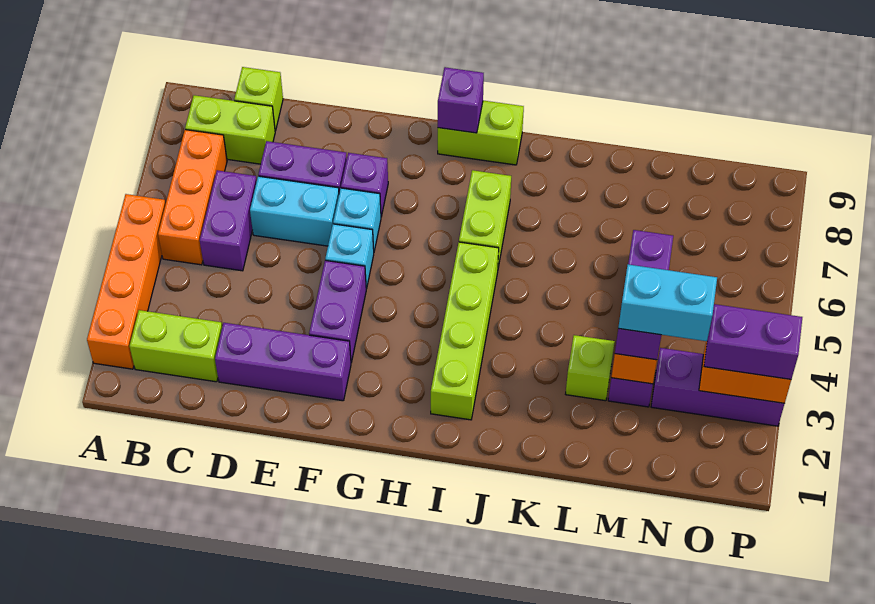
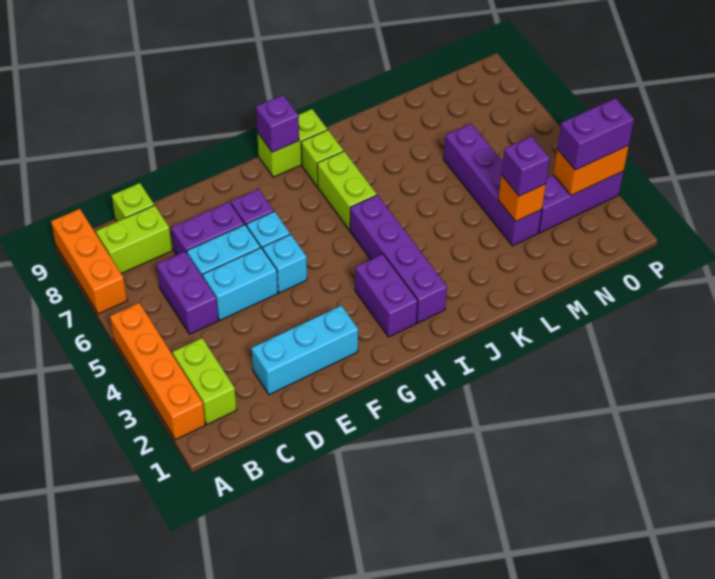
lime brick B2:C2 level 1 -> lime brick B2:B3 level 1
orange brick B5:B7 level 1 -> orange brick A7:A9 level 1
purple brick D2:F2 level 1 -> cyan brick D2:F2 level 1
purple brick F3:F4 level 1 -> purple brick H2:H3 level 1
lime brick I2:I5 level 1 -> purple brick I2:I5 level 1
lime brick L3 level 1 -> lime brick I8 level 1
cyan brick M3:N3 level 4 -> cyan brick D5:E5 level 1

